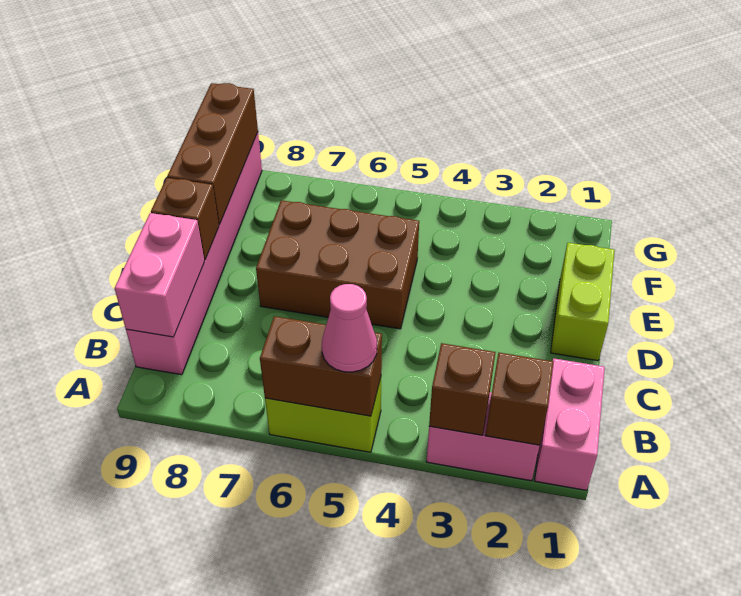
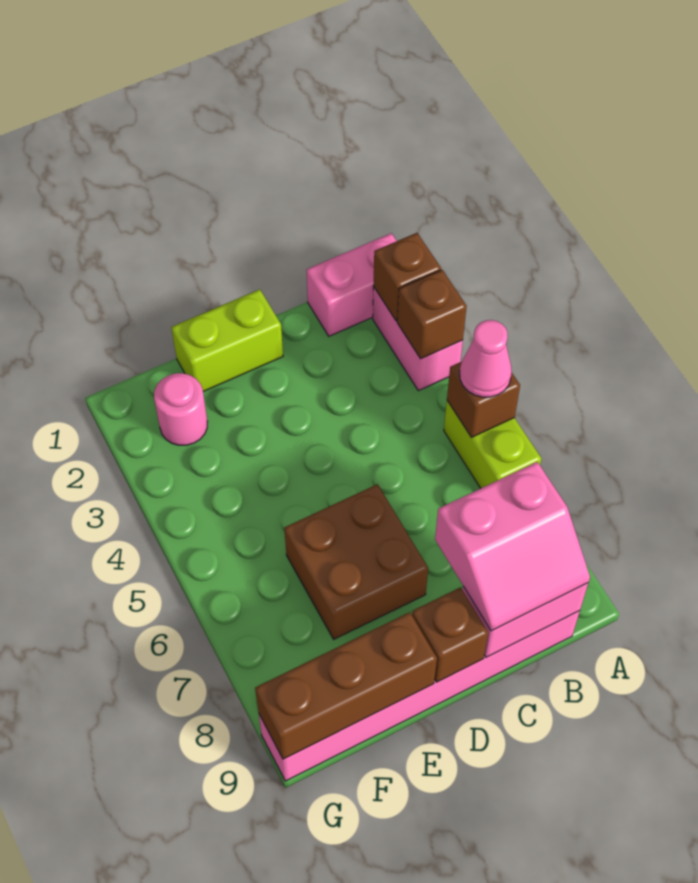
brown brick A5:A6 level 2 -> brown brick A5 level 2
none -> pink slope B8:C9 level 3 top 8
brown brick D5:E7 level 1 -> brown brick D6:E7 level 1
none -> pink round brick F2 level 1

